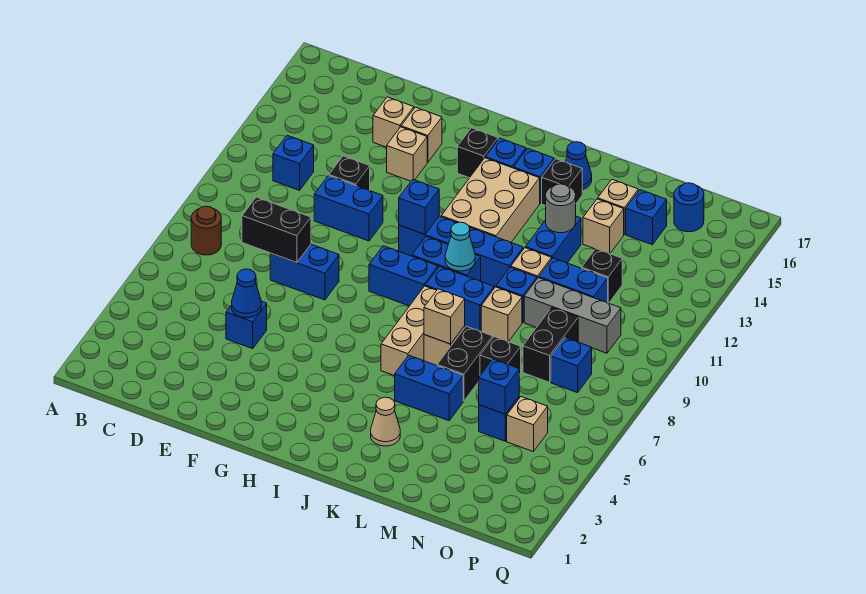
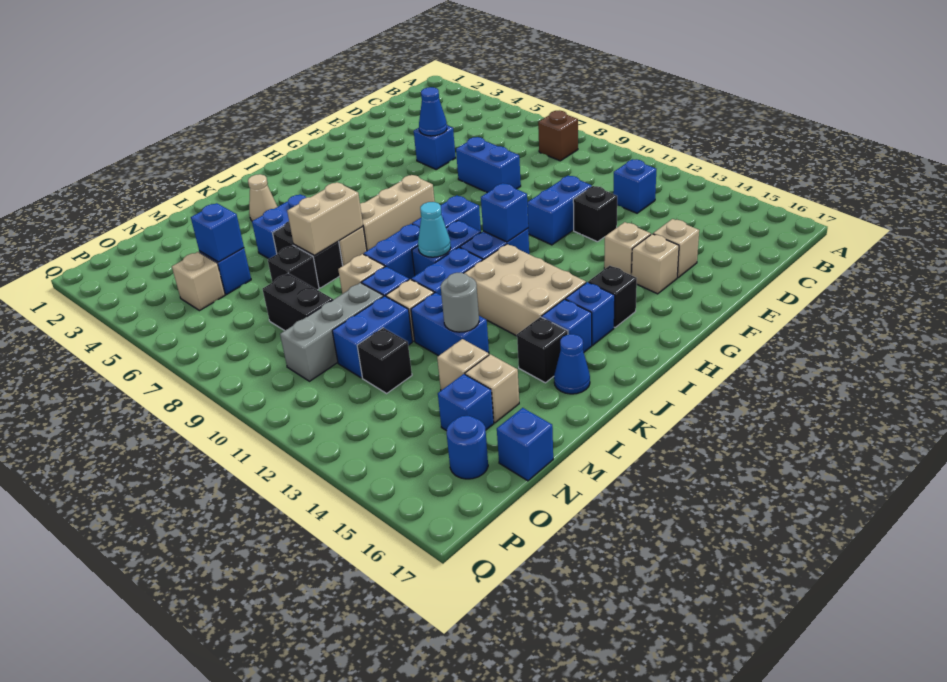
brown round brick B8 level 1 -> brown brick B8 level 1
black brick D8:E8 level 2 -> none
blue brick E8:F8 level 1 -> blue brick E7:E8 level 1
tan brick J6:J8 level 1 -> tan brick H7:J7 level 1
tan brick K7 level 2 -> tan brick K7:L7 level 2
blue brick O8 level 1 -> blue brick N17 level 1

